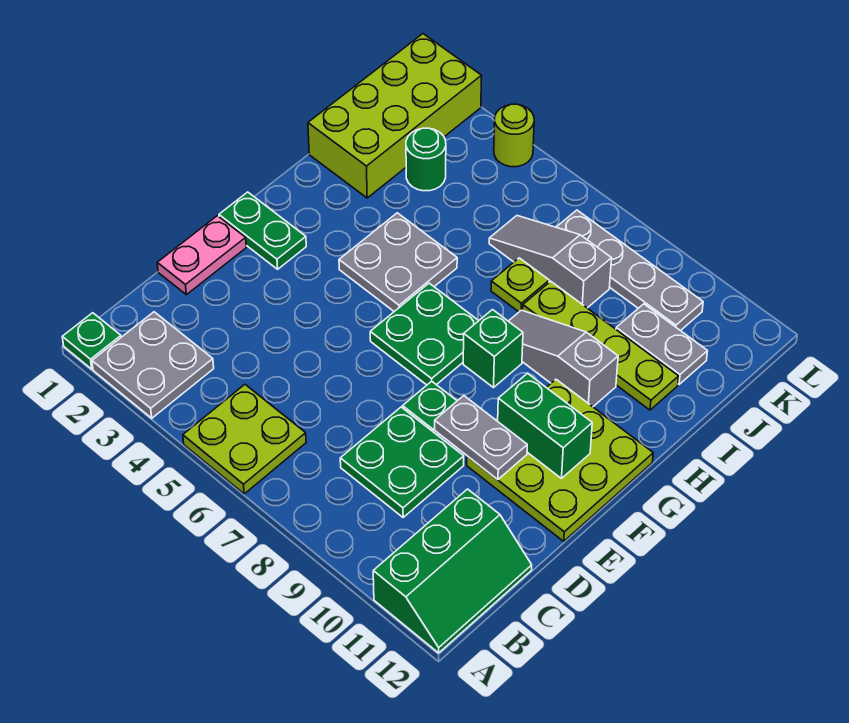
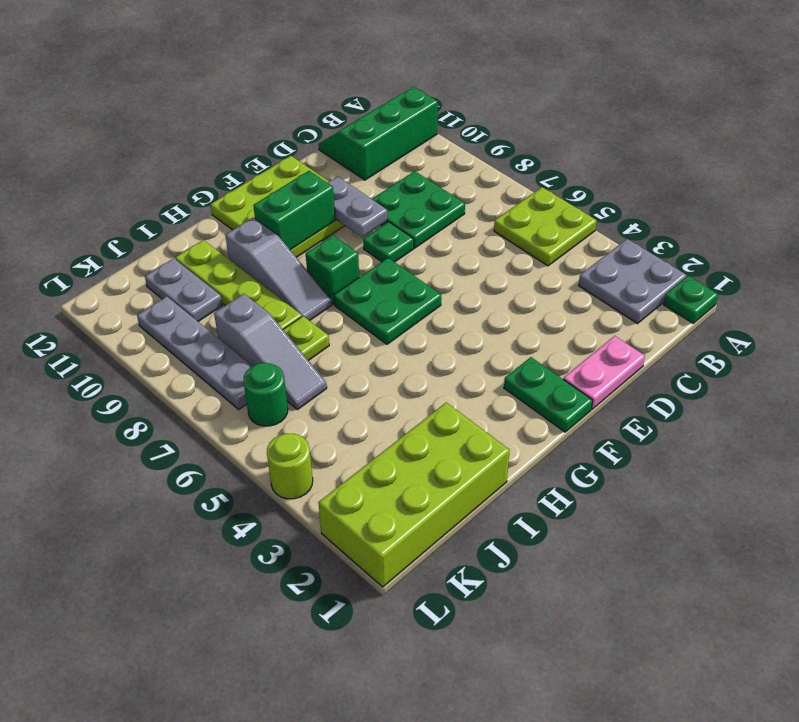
green brick F10:F11 level 2 -> green brick F10:G10 level 2
grey plate G4:H5 level 1 -> none
green round brick J3 level 1 -> green round brick K6 level 1

